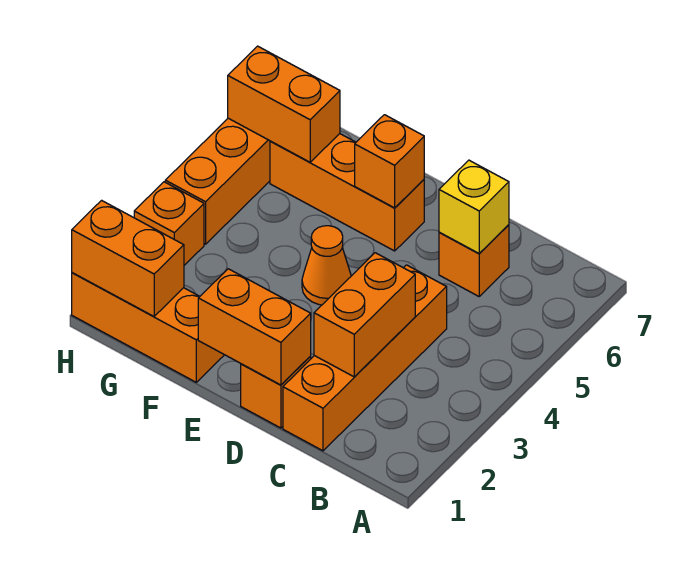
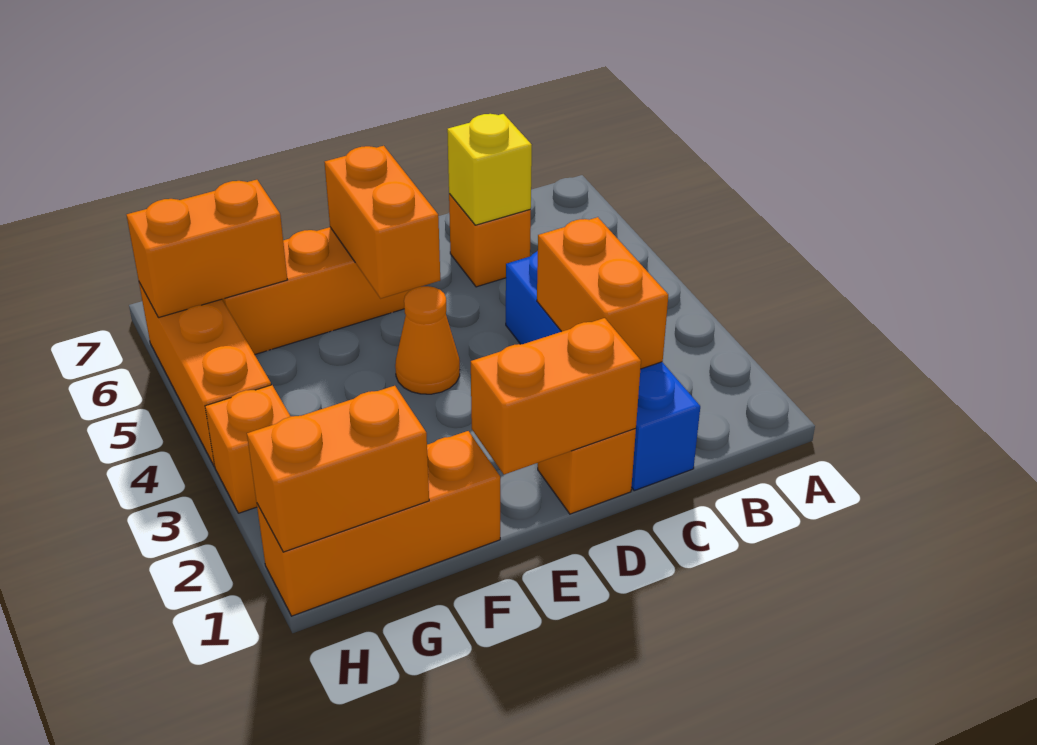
orange brick C1:C4 level 1 -> blue brick C1:C4 level 1
orange brick E6 level 2 -> orange brick E5:E6 level 2

